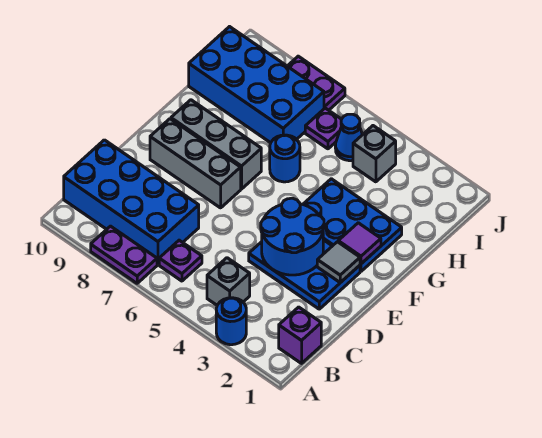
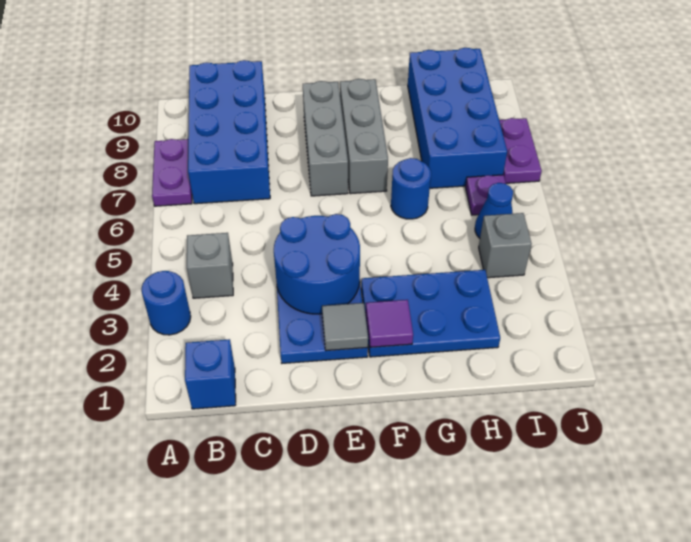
purple brick B1 level 1 -> blue brick B1 level 1
purple plate B6 level 1 -> none
blue plate F2:G4 level 1 -> blue plate F2:H3 level 1

